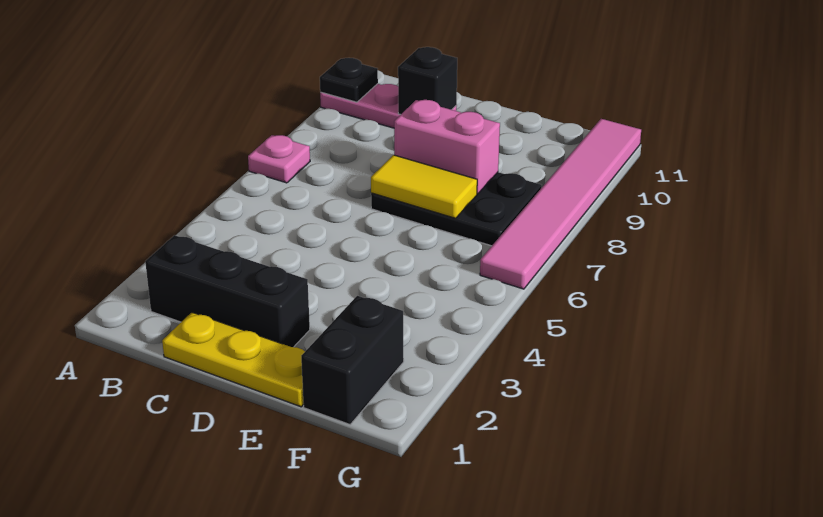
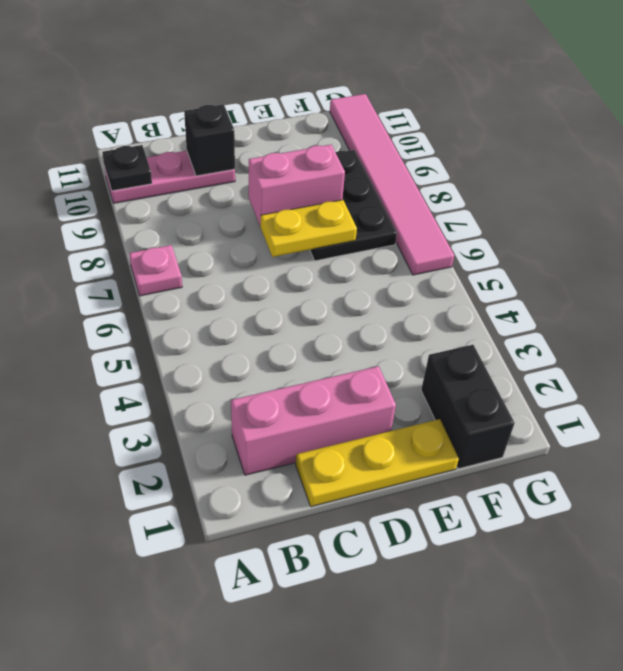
black brick B2:D2 level 1 -> pink brick B2:D2 level 1
black plate D7:F8 level 1 -> black plate E7:F9 level 1
yellow tile D7:E7 level 2 -> yellow plate D7:E7 level 2

